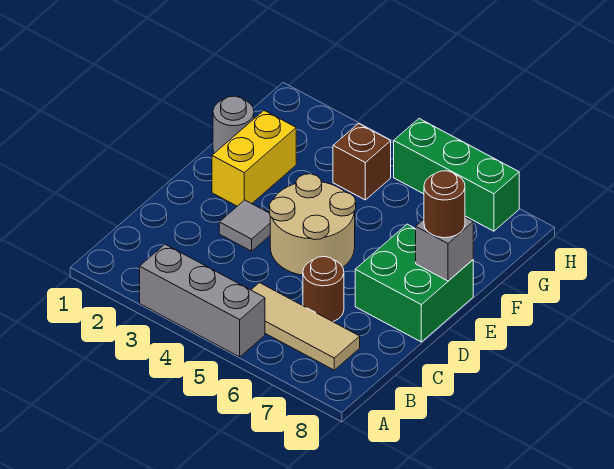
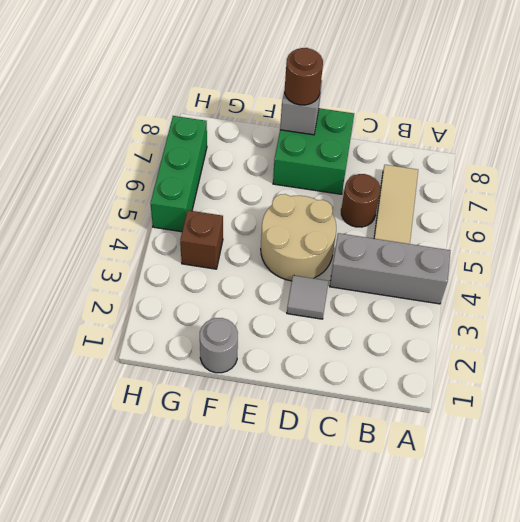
grey brick A3:A5 level 1 -> grey brick A4:C4 level 1
yellow brick E2:F2 level 1 -> none

